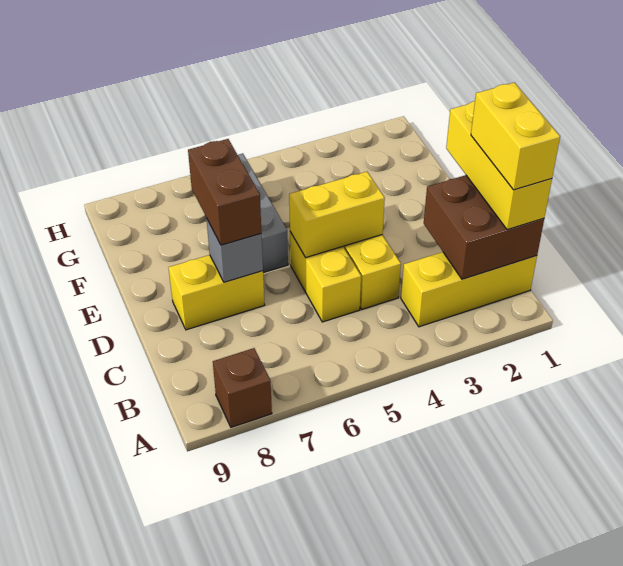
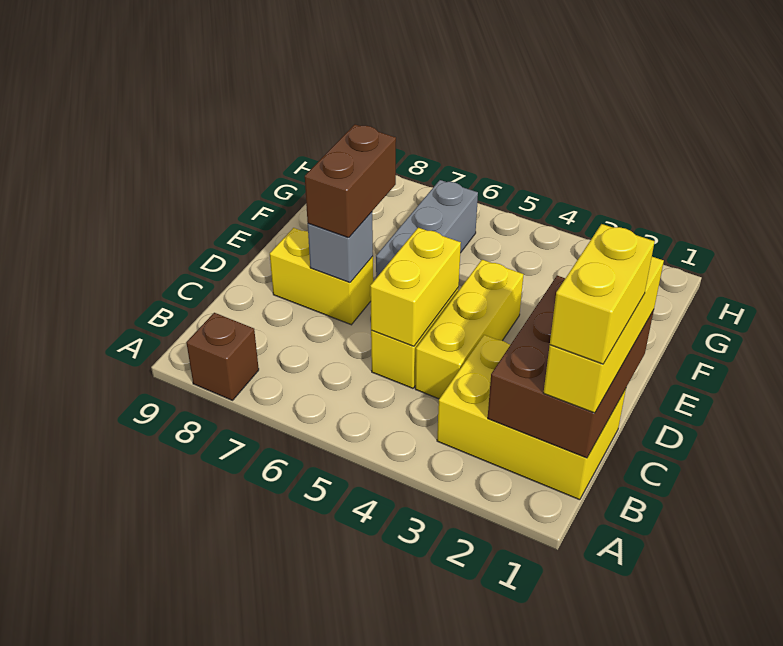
yellow brick B1:B3 level 1 -> yellow brick B1:C3 level 1
brown brick B1:C2 level 2 -> brown brick B1:D2 level 2
yellow brick D4:D5 level 2 -> yellow brick C5:D5 level 2

